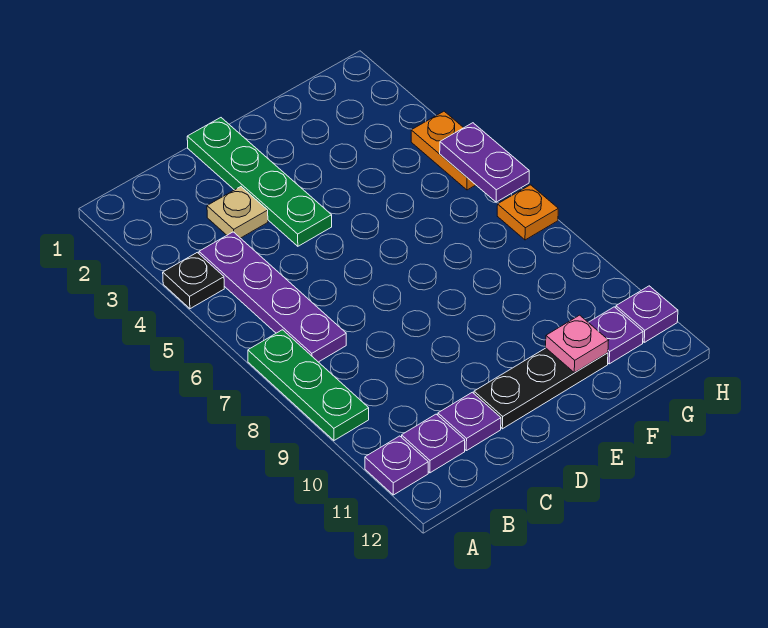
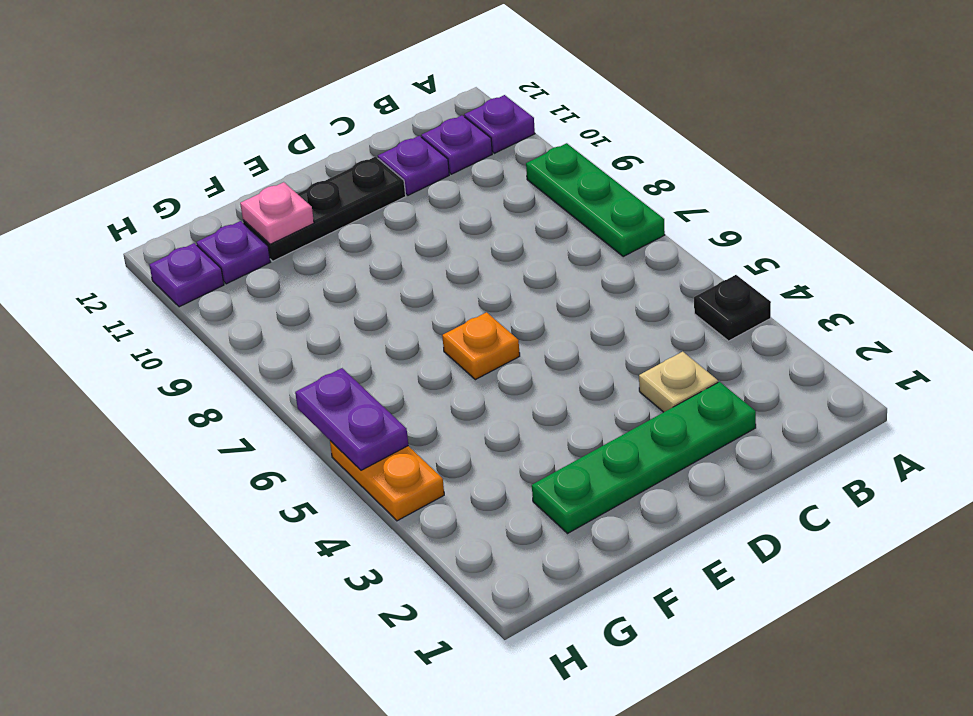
purple plate B4:B7 level 1 -> none
green plate D1:D4 level 1 -> green plate C2:F2 level 1
orange plate H7 level 1 -> orange plate E6 level 1

